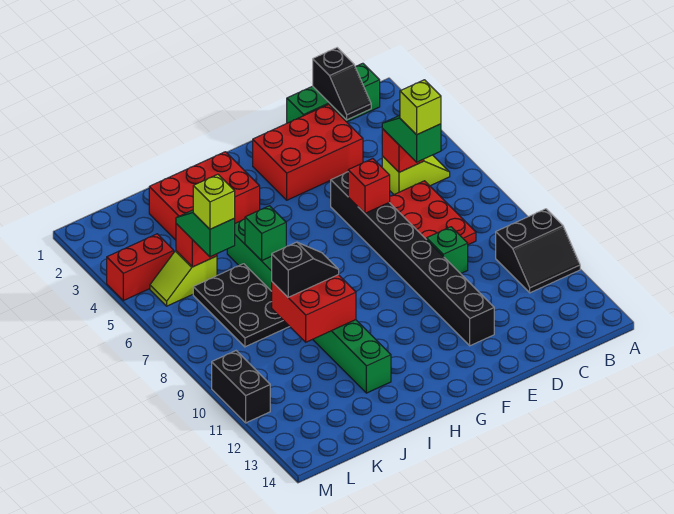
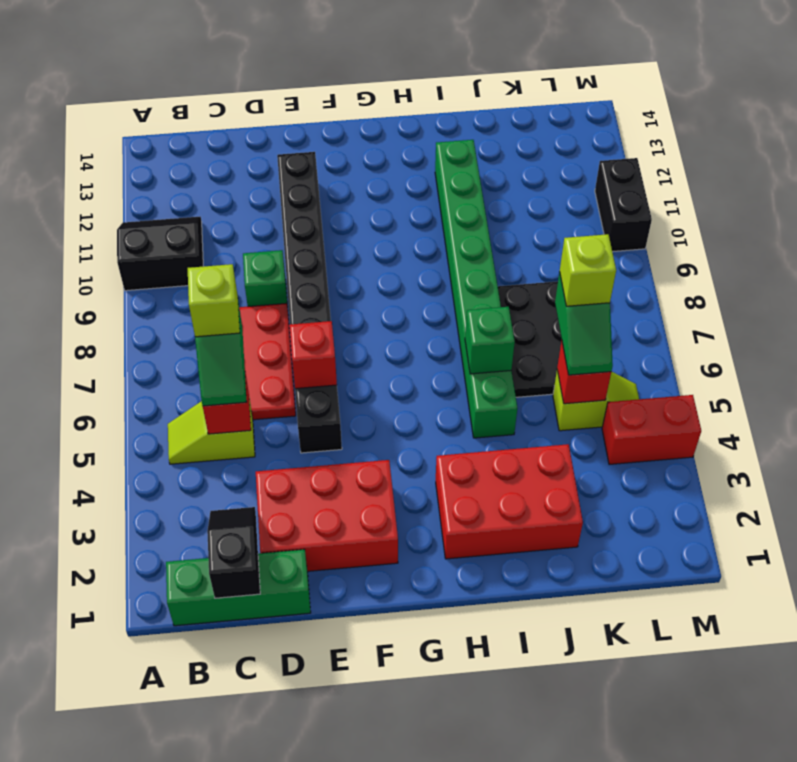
red brick I9:J10 level 2 -> none
black slope I9:J9 level 3 top J -> none

